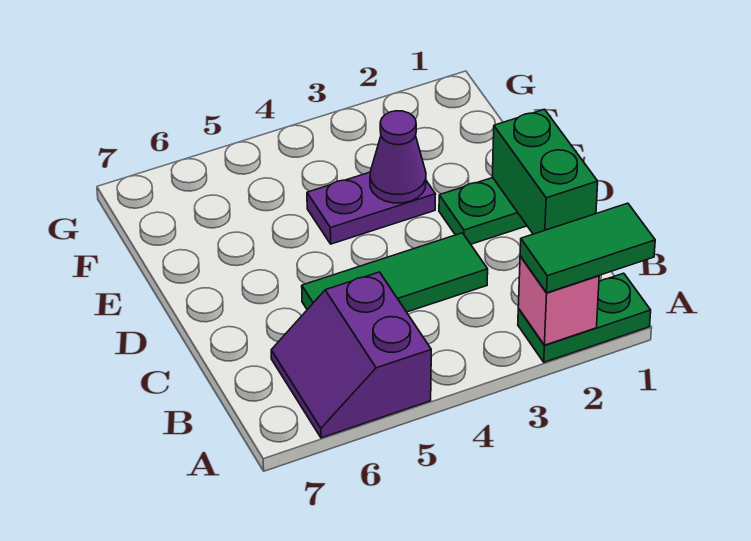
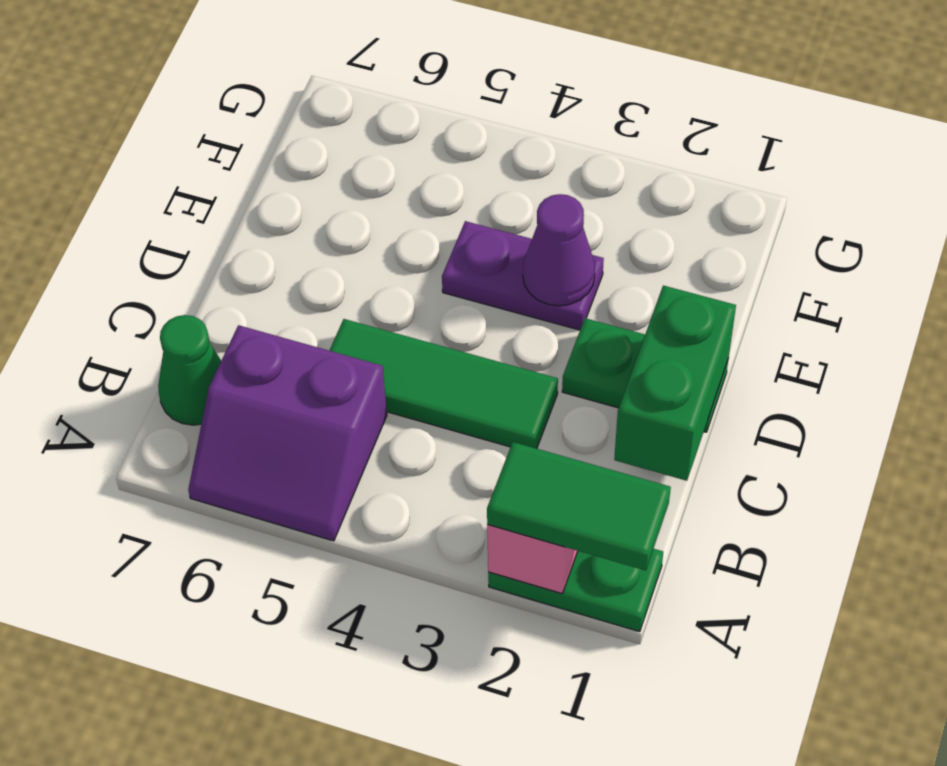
purple slope A5:B6 level 1 top 5 -> purple slope A5:B6 level 1 top B
none -> green cone B7 level 1

